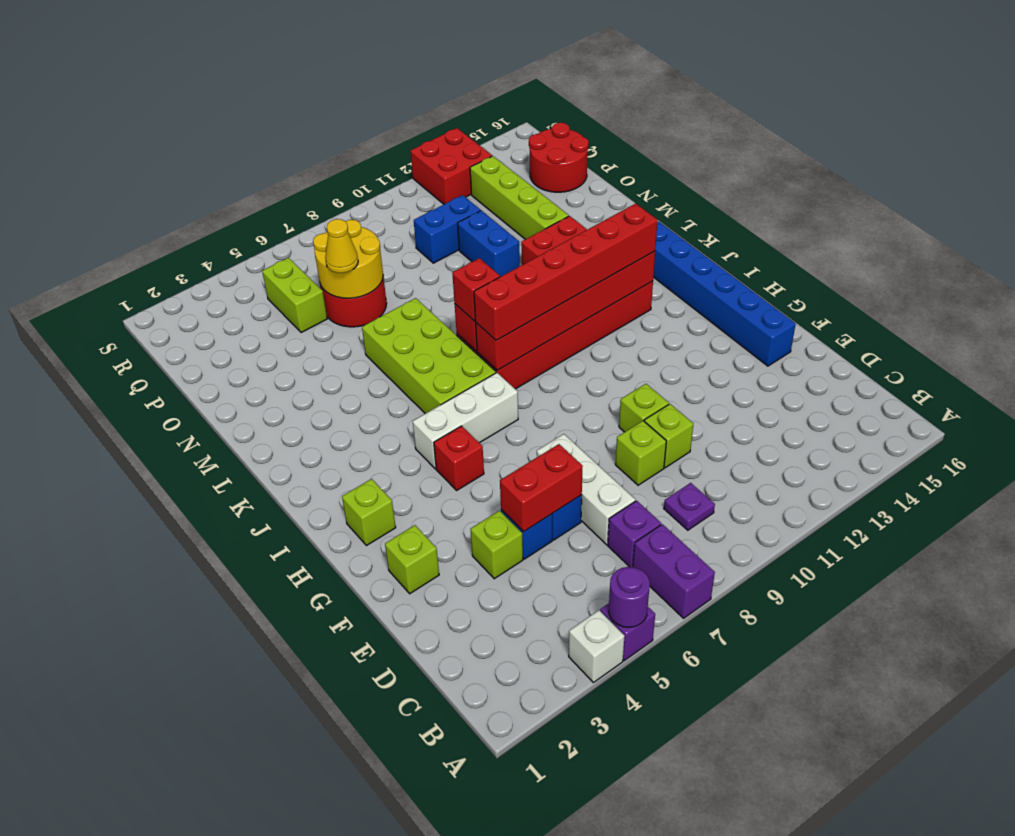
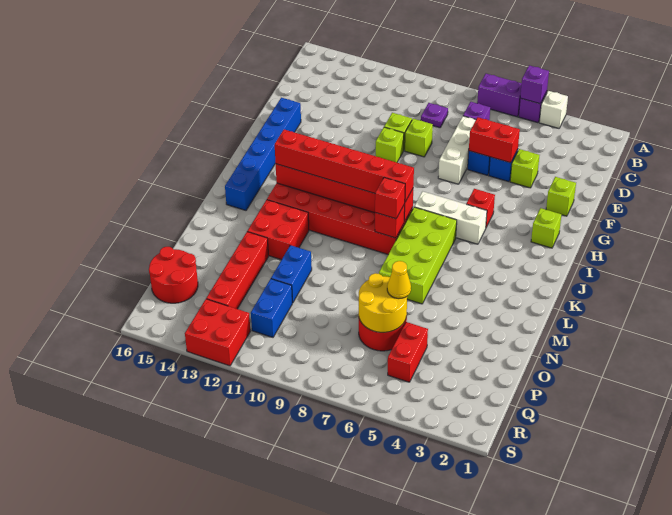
purple round brick A5 level 2 -> purple brick A5 level 2
purple brick A7:B7 level 1 -> purple brick A6:A7 level 1
lime brick N13:Q13 level 1 -> red brick N13:Q13 level 1
lime brick P5:Q5 level 1 -> red brick P5:Q5 level 1
blue brick P10:P11 level 1 -> blue brick P11:Q11 level 1

